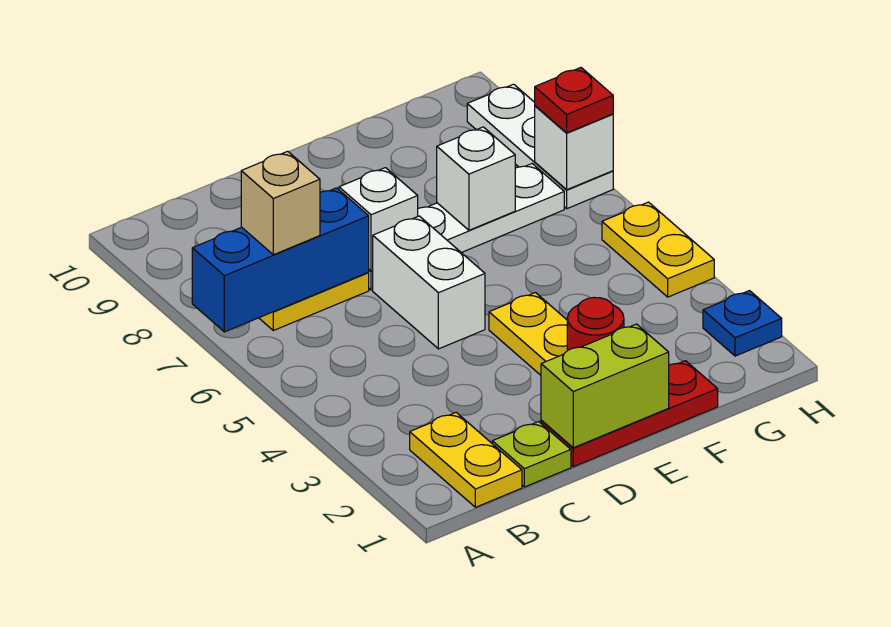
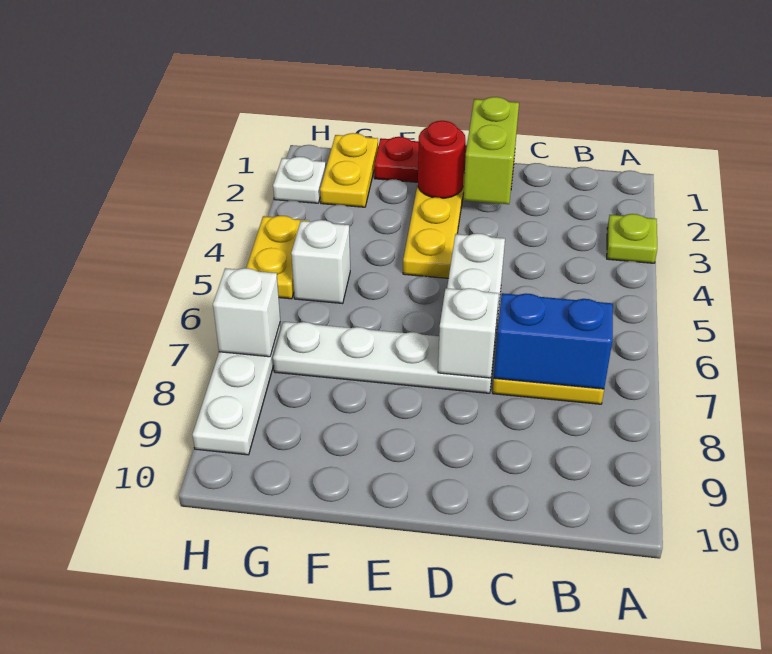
blue brick A7:C7 level 2 -> blue brick B7:C7 level 2
yellow plate B1:B2 level 1 -> yellow plate G1:G2 level 1
tan brick B7 level 3 -> none
lime plate C1 level 1 -> lime plate A3 level 1
lime brick D1:E1 level 2 -> lime brick D1:D2 level 2
white brick F7 level 2 -> white brick G5 level 1
blue plate H2 level 1 -> white plate H2 level 1
red plate H7 level 3 -> none

